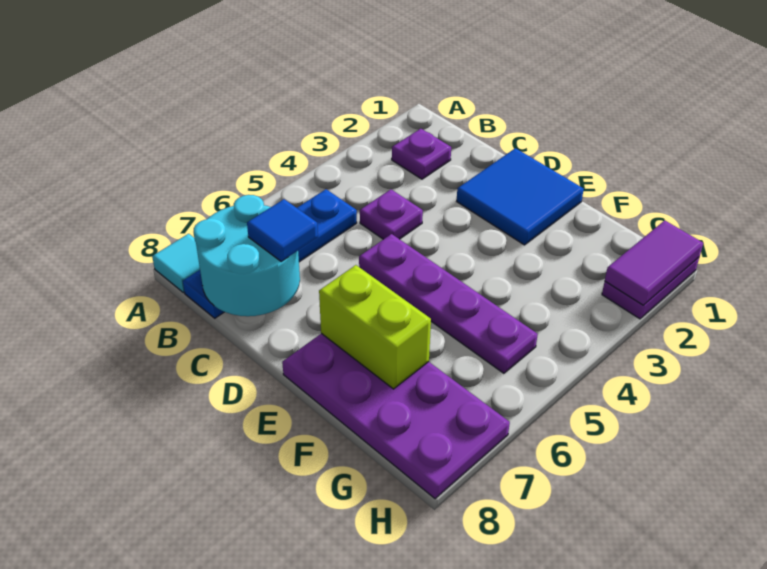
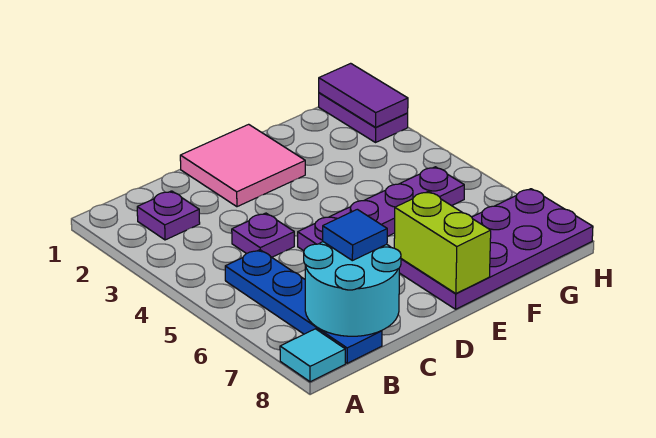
blue tile D1:E2 level 1 -> pink tile D1:E2 level 1
lime brick E7:F7 level 2 -> lime brick E7:E8 level 2

